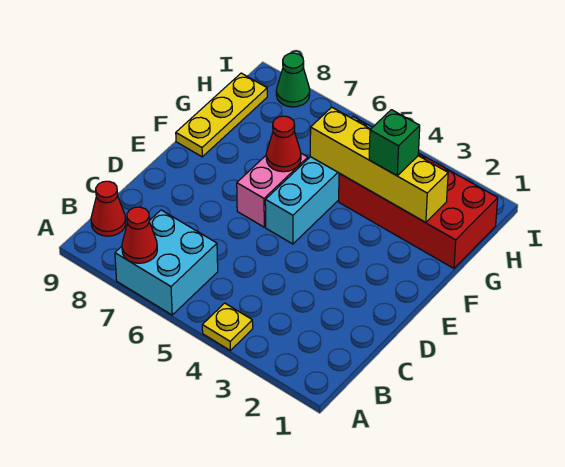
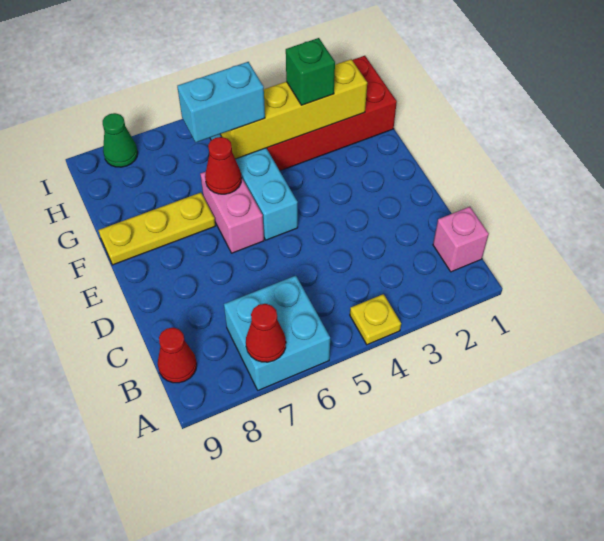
none -> pink brick B1 level 1
yellow plate F9:H9 level 1 -> yellow plate F7:F9 level 1
none -> cyan brick G5:G6 level 3

